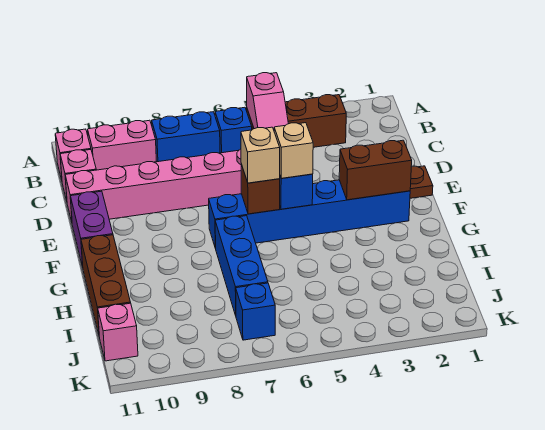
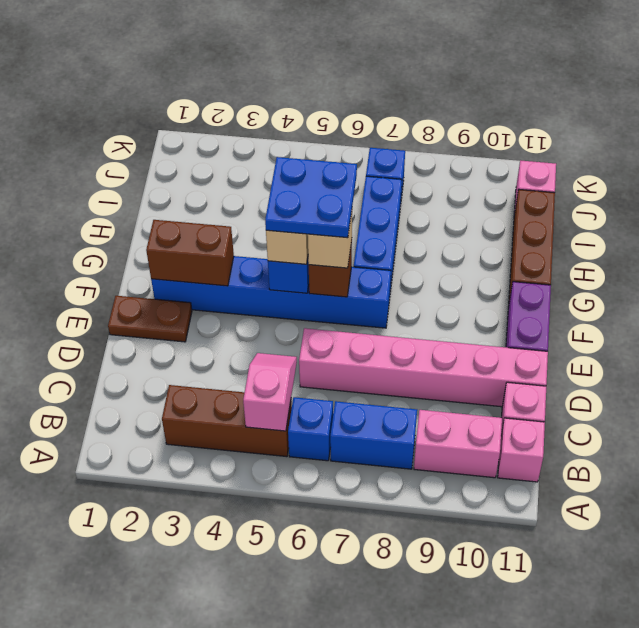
none -> blue plate F5:G6 level 4

